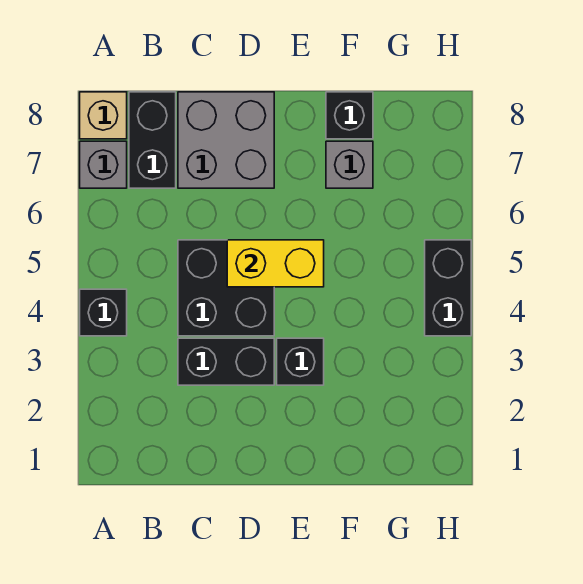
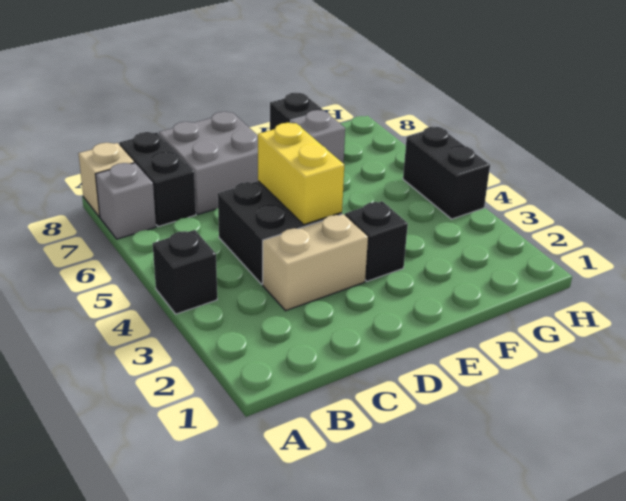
black brick C3:D3 level 1 -> tan brick C3:D3 level 1
yellow brick D5:E5 level 2 -> yellow brick D4:D5 level 2

